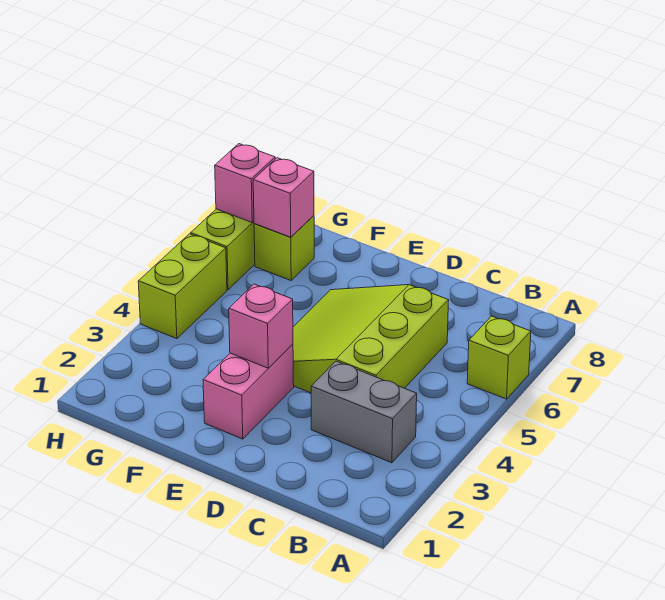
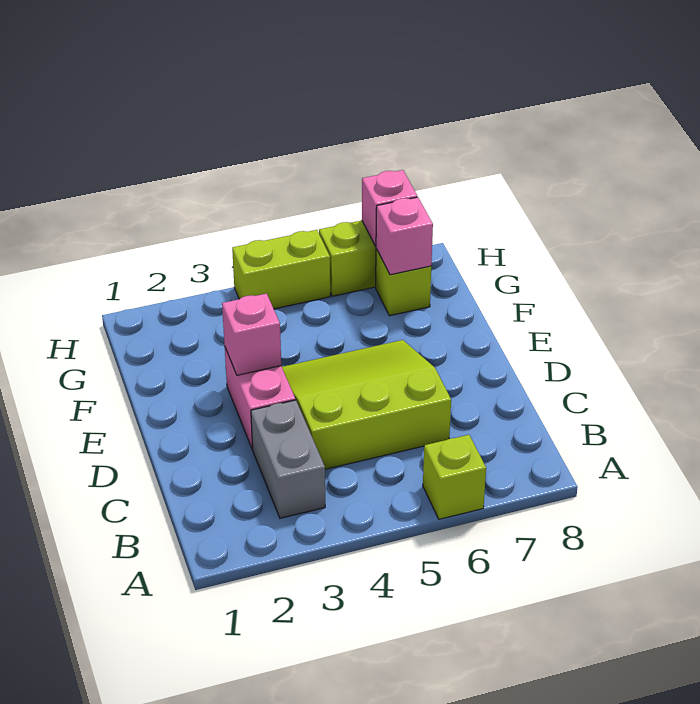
pink brick E2:E3 level 1 -> pink brick D3:E3 level 1

